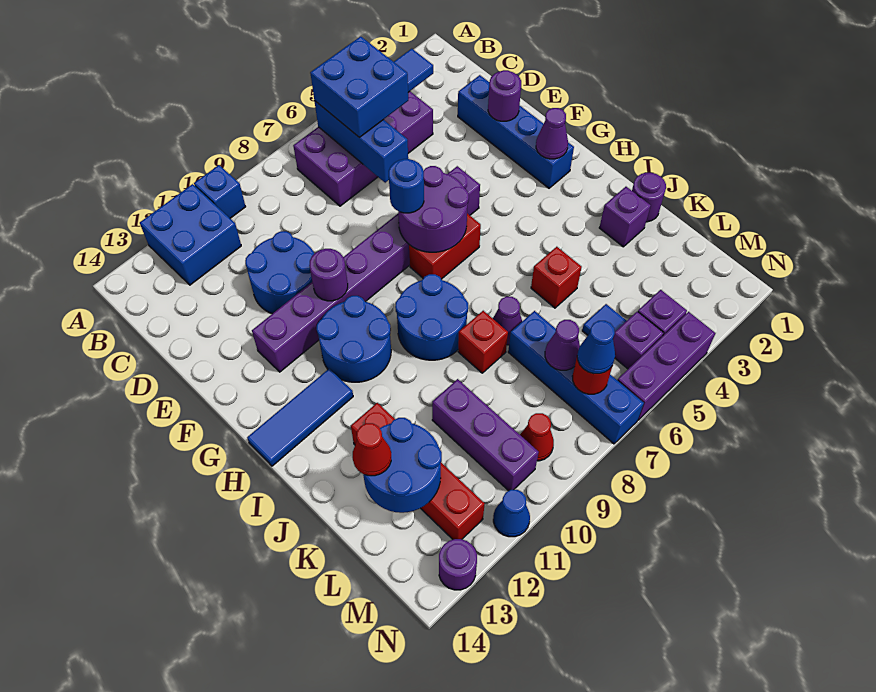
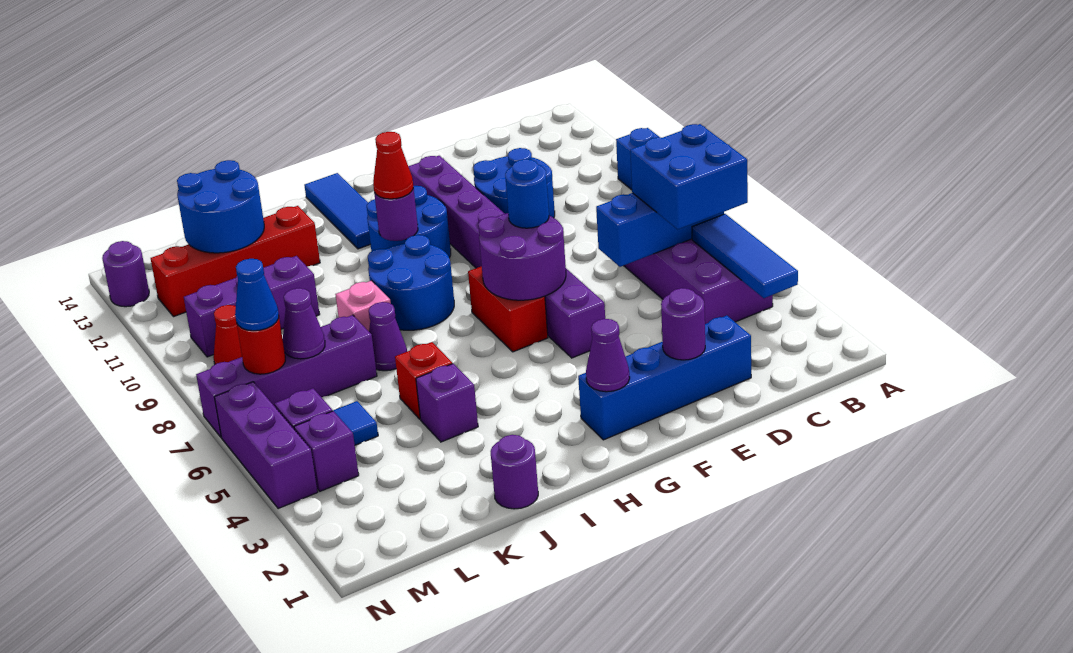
blue brick A11:B12 level 1 -> none
purple round brick F10 level 2 -> purple round brick H10 level 2
purple brick J2 level 1 -> purple brick J4 level 1
red brick J8 level 1 -> pink brick J8 level 1
blue brick K7:N7 level 1 -> purple brick K7:N7 level 1
red cone K13 level 3 -> red cone H10 level 3
blue cone N11 level 1 -> none

